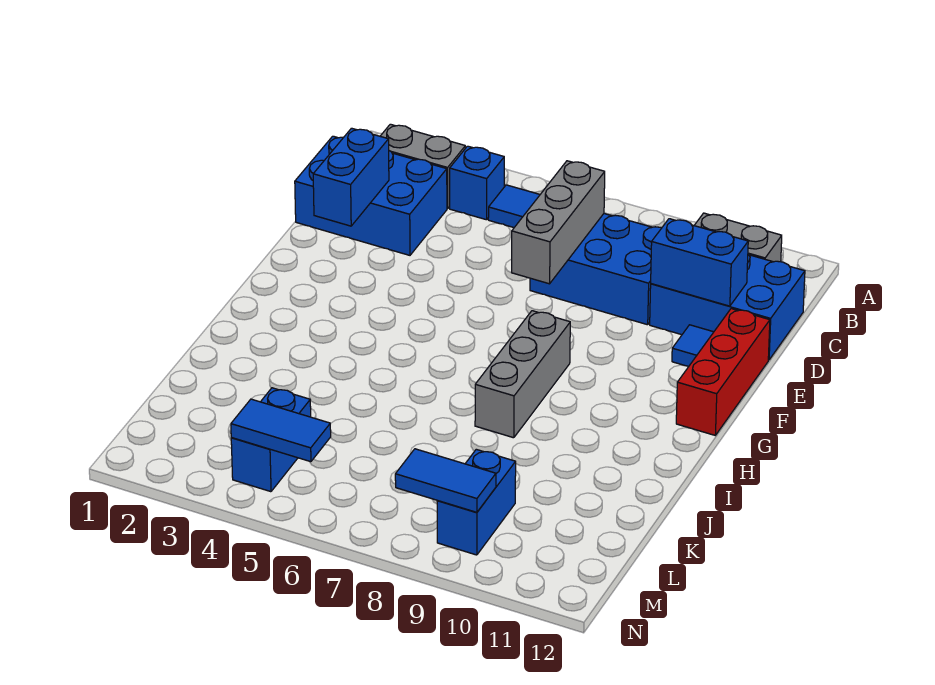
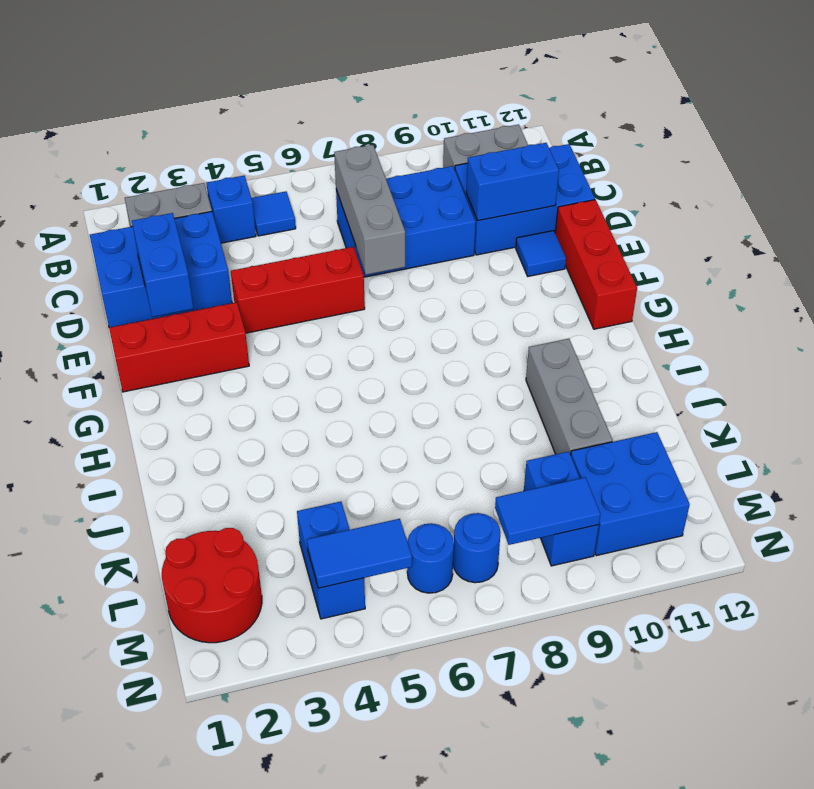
none -> red brick E4:E6 level 1
none -> red brick F1:F3 level 1
grey brick G8:I8 level 1 -> grey brick I10:K10 level 1
none -> red round brick L1:M2 level 1
none -> blue brick L10:M11 level 1
none -> blue round brick M6 level 1
none -> blue round brick M7 level 1

